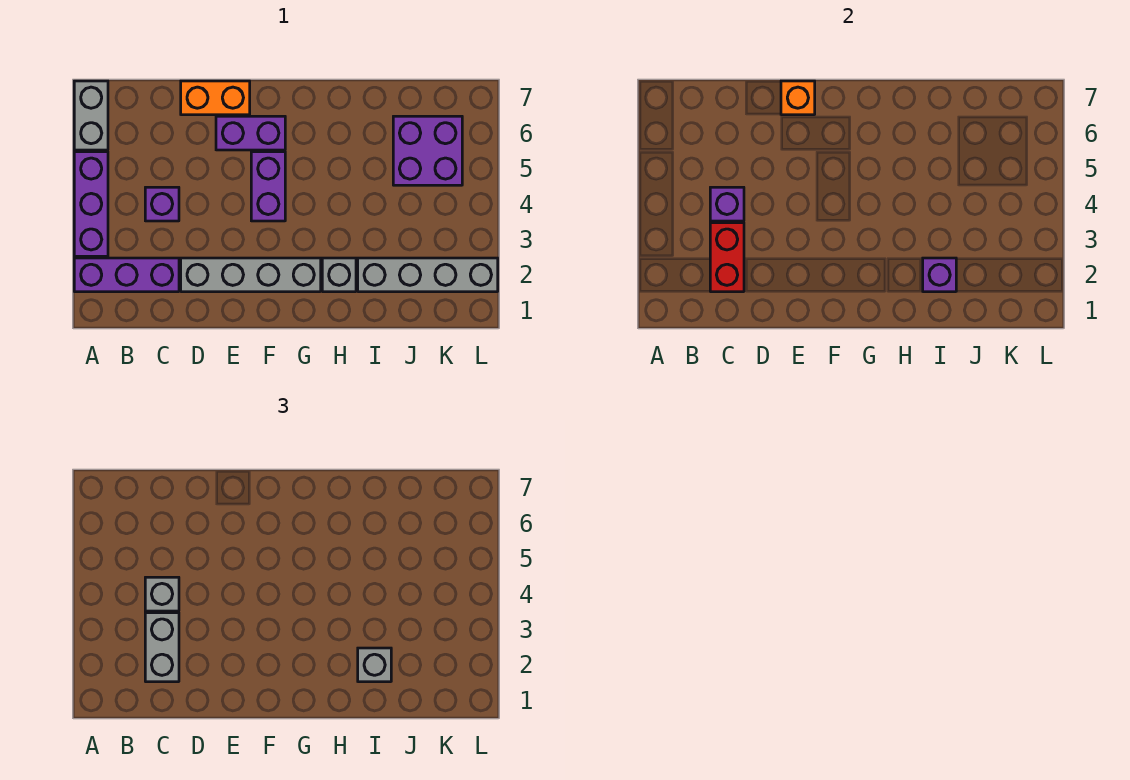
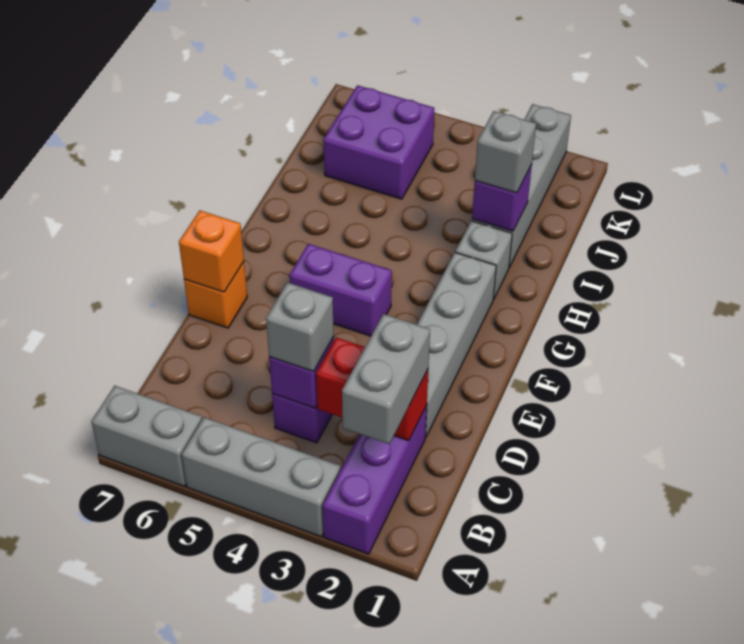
purple brick A3:A5 level 1 -> grey brick A3:A5 level 1
grey brick C2:C3 level 3 -> grey brick B2:C2 level 3
orange brick D7:E7 level 1 -> orange brick E7 level 1
purple brick E6:F6 level 1 -> none

